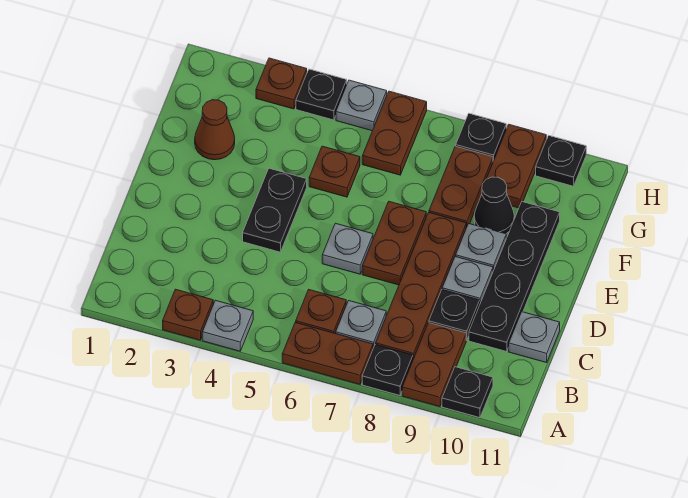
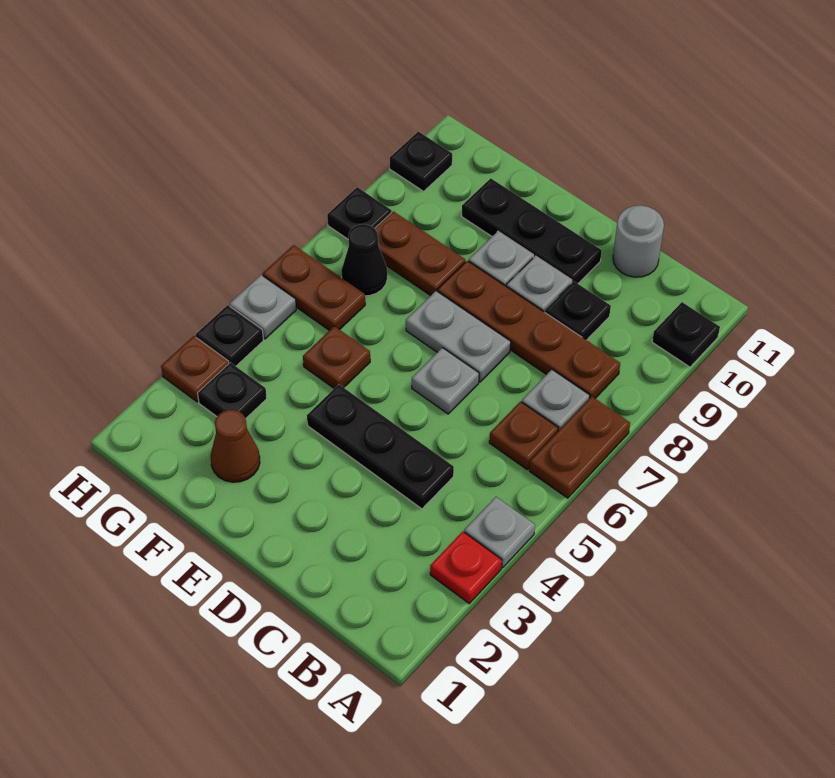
brown plate A3 level 1 -> red plate A3 level 1
black plate A8 level 1 -> black plate G3 level 1
brown plate A9:B9 level 1 -> none
black plate C10:F10 level 1 -> black plate D10:F10 level 1
grey plate C11 level 1 -> grey round brick C11 level 1
black plate D4:E4 level 1 -> black plate C4:E4 level 1
brown plate D7:E7 level 1 -> grey plate D7:E7 level 1
black cone F9 level 1 -> black cone G7 level 1
brown plate G9:H9 level 1 -> none

